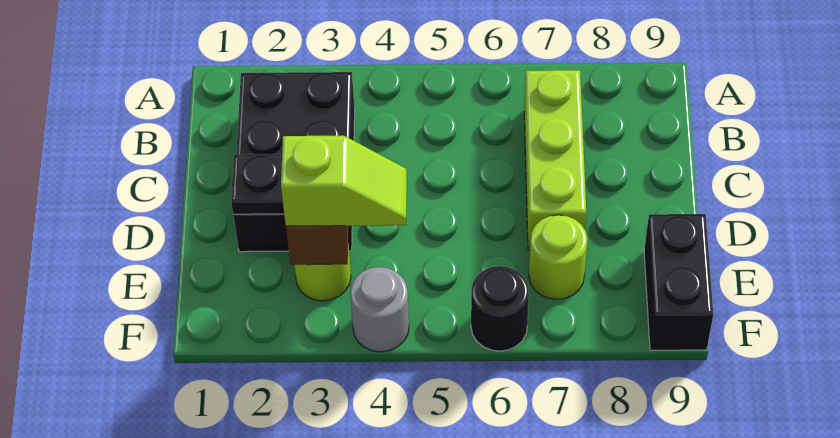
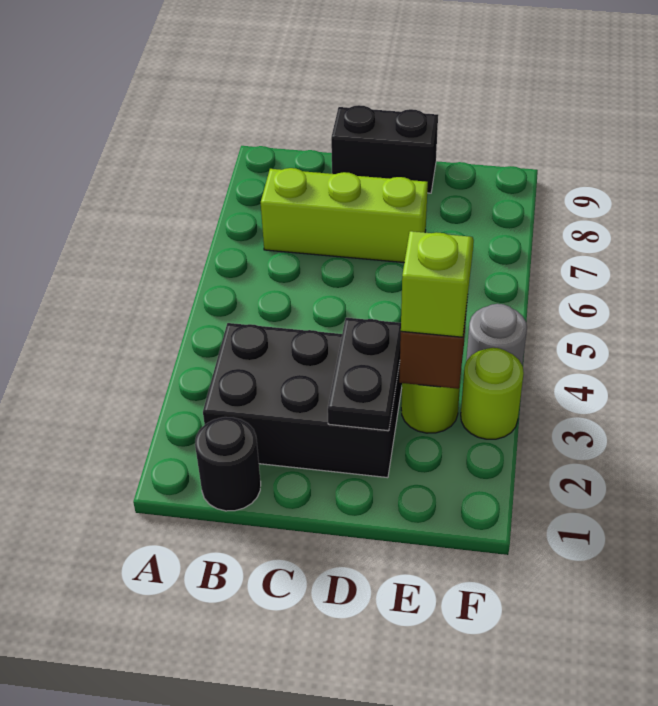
lime round brick E7 level 1 -> lime round brick F3 level 1
black brick E9:F9 level 1 -> black brick C9:D9 level 1
black round brick F6 level 1 -> black round brick B1 level 1

